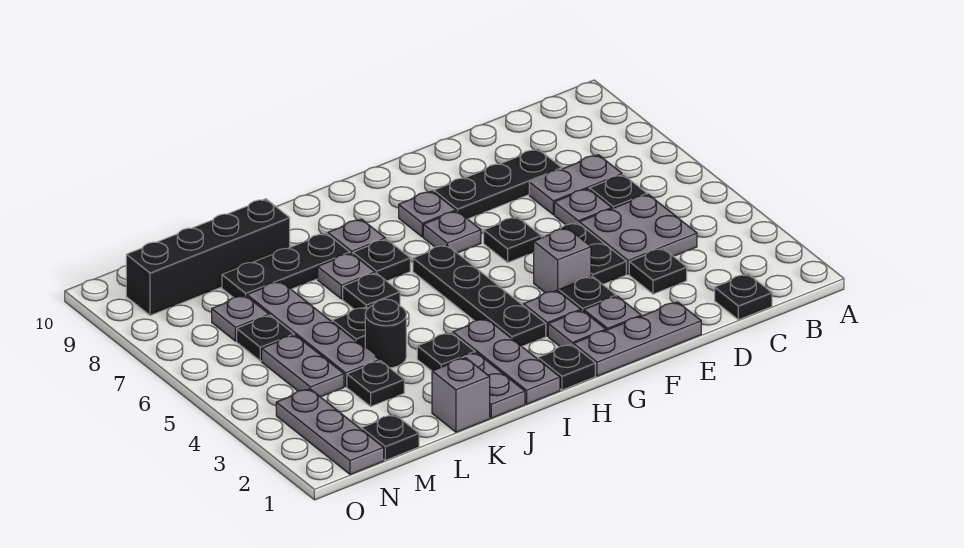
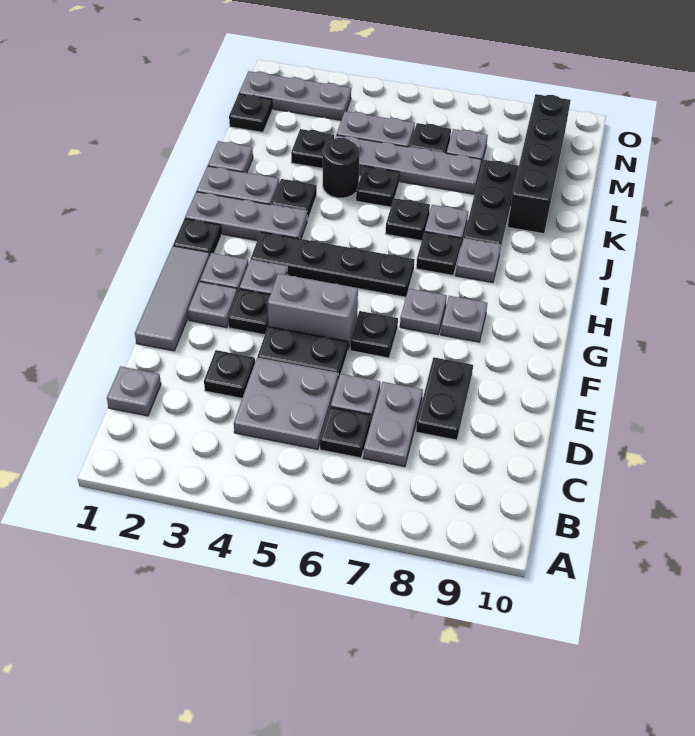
black plate C1 level 1 -> grey plate C1 level 1
black plate D8:F8 level 1 -> black plate D8:E8 level 1
grey plate E1:G1 level 1 -> grey tile E1:G1 level 1
grey brick F4 level 1 -> grey brick F4:F5 level 1
grey brick K1 level 1 -> grey plate K1 level 1

